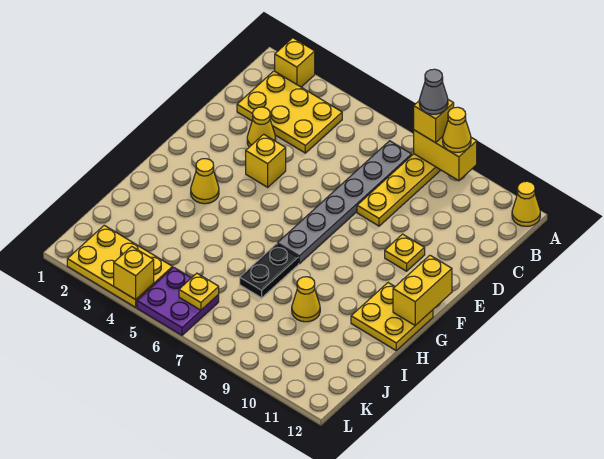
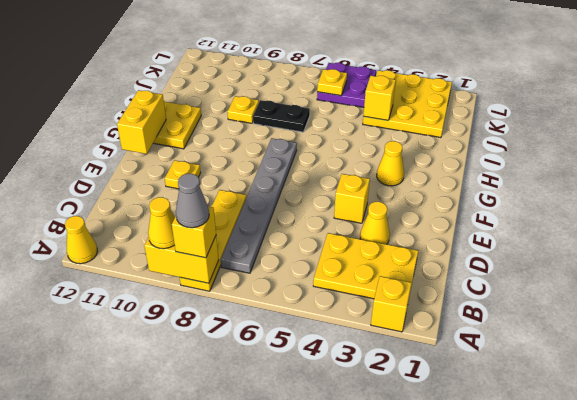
black plate H7:I7 level 1 -> black plate I7:I8 level 1
yellow cone I9 level 1 -> yellow plate I9 level 1
yellow plate K2:L4 level 1 -> yellow plate J2:L4 level 1
yellow brick L4 level 2 -> yellow brick J4 level 2

